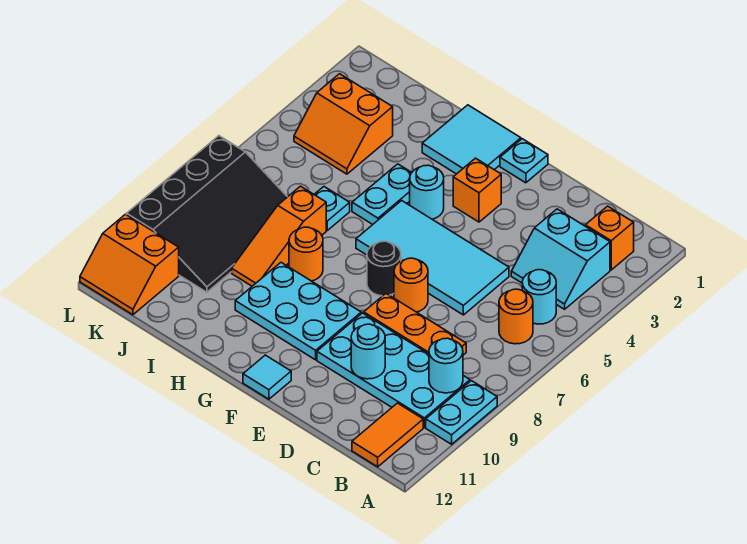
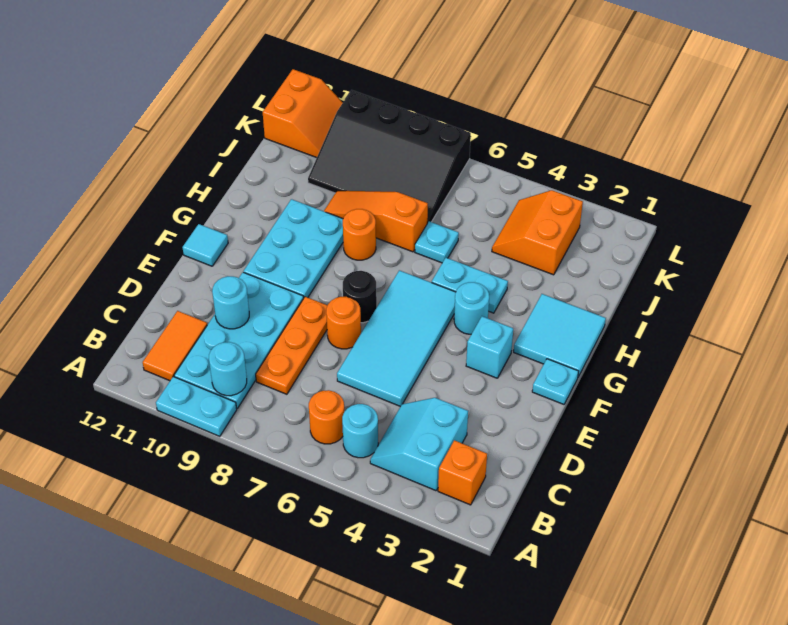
orange tile B11:B12 level 1 -> orange tile B11:C11 level 1
orange brick F3 level 1 -> cyan brick F3 level 1
orange slope K11:L12 level 1 top 11 -> orange slope K11:L12 level 1 top 12

